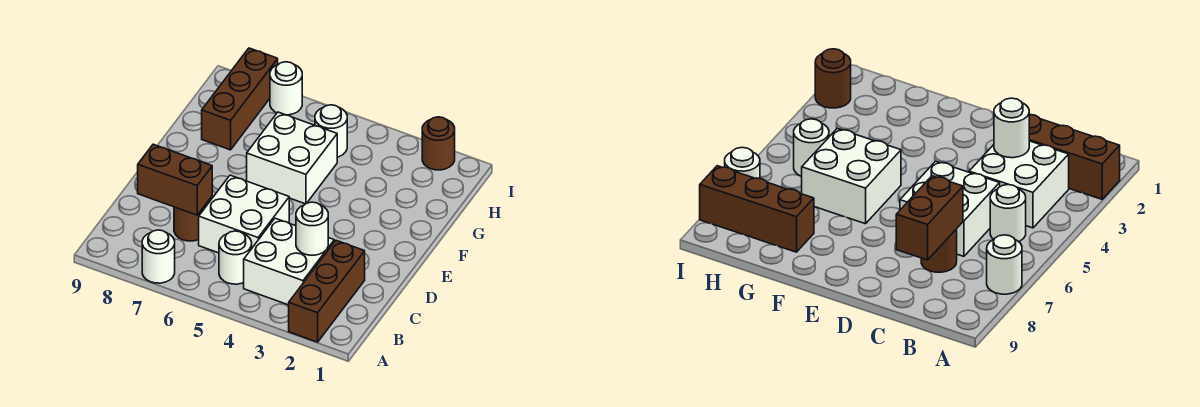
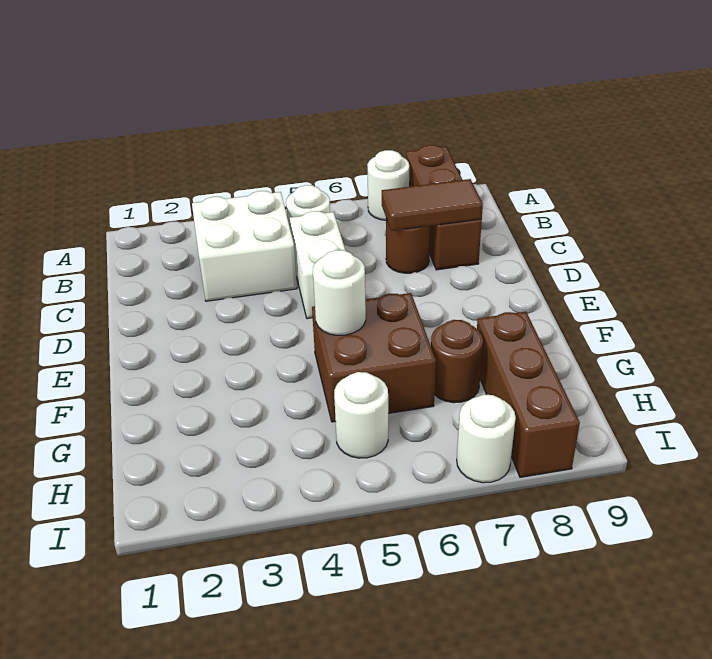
brown brick A2:C2 level 1 -> brown brick A8:C8 level 1
white round brick C3 level 2 -> white round brick F5 level 2
white brick C5:D6 level 1 -> white brick C5:D5 level 1
brown brick C7:C8 level 2 -> brown tile C7:C8 level 2
white brick F5:G6 level 1 -> brown brick F5:G6 level 1
brown round brick I2 level 1 -> brown round brick G7 level 1

